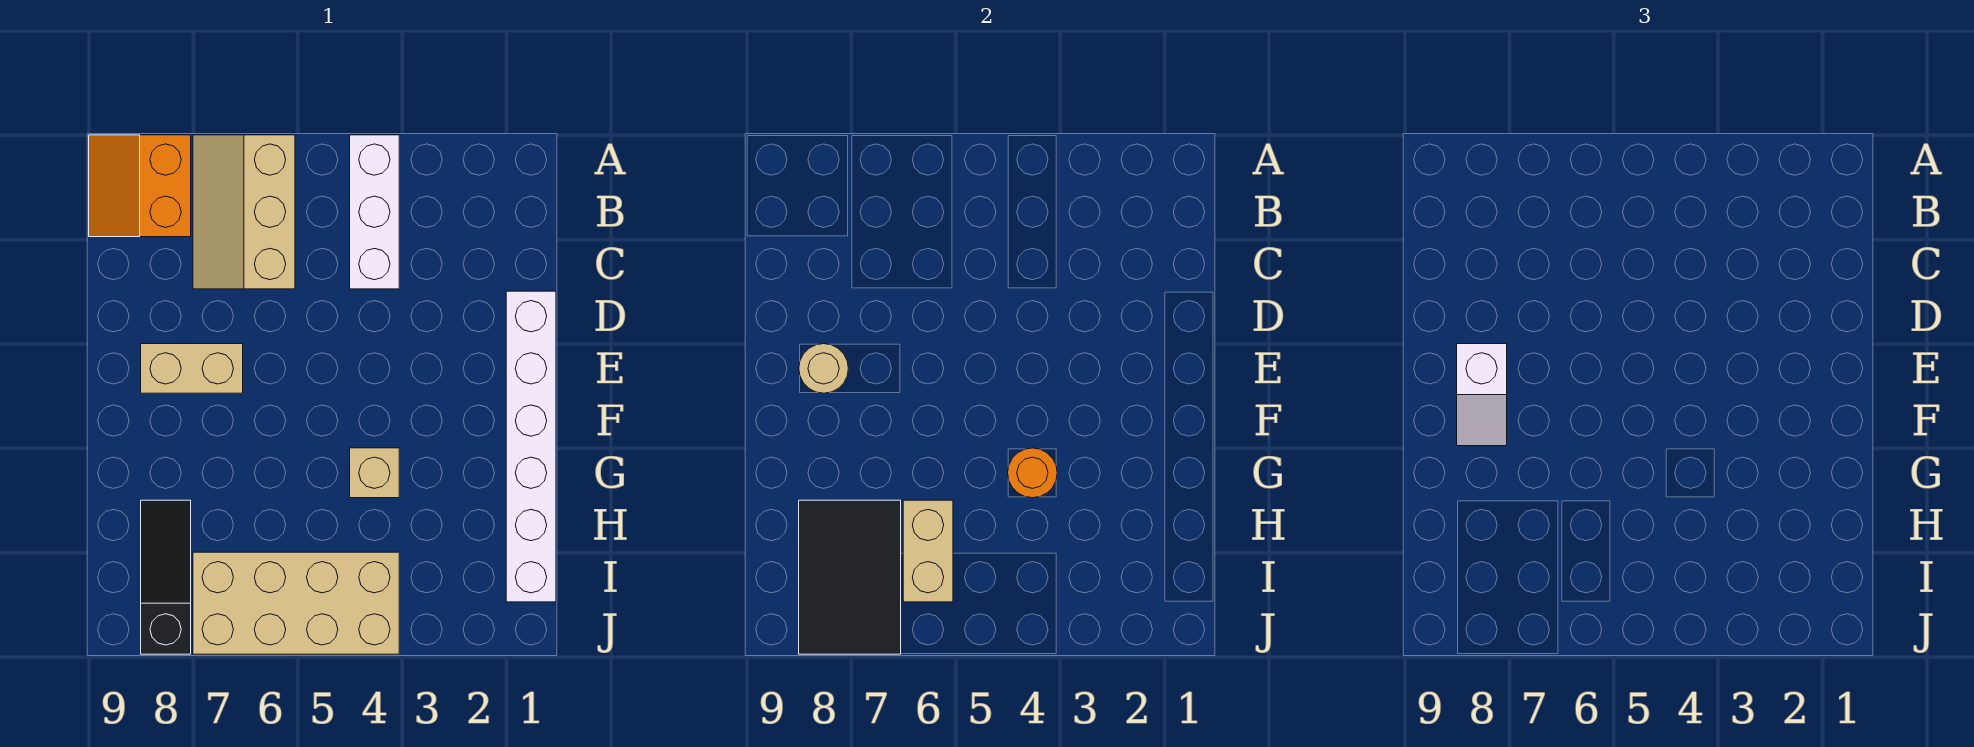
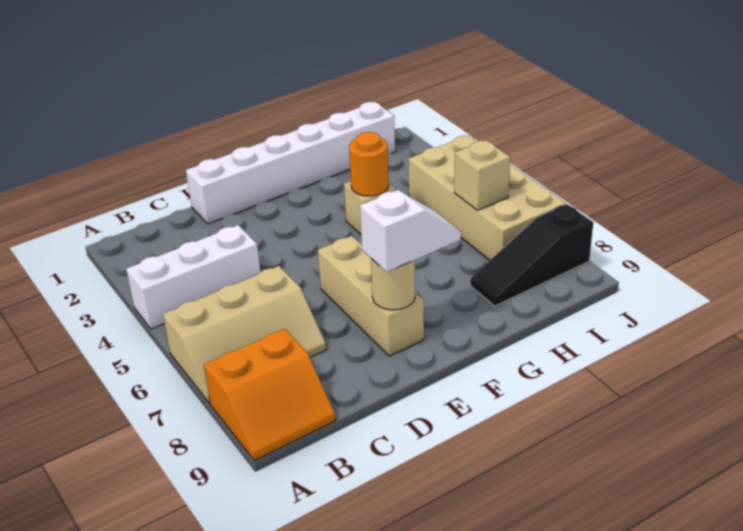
tan brick E7:E8 level 1 -> tan brick E6:E8 level 1
tan brick H6:I6 level 2 -> tan brick I6 level 2
black tile H7:J8 level 2 -> none

